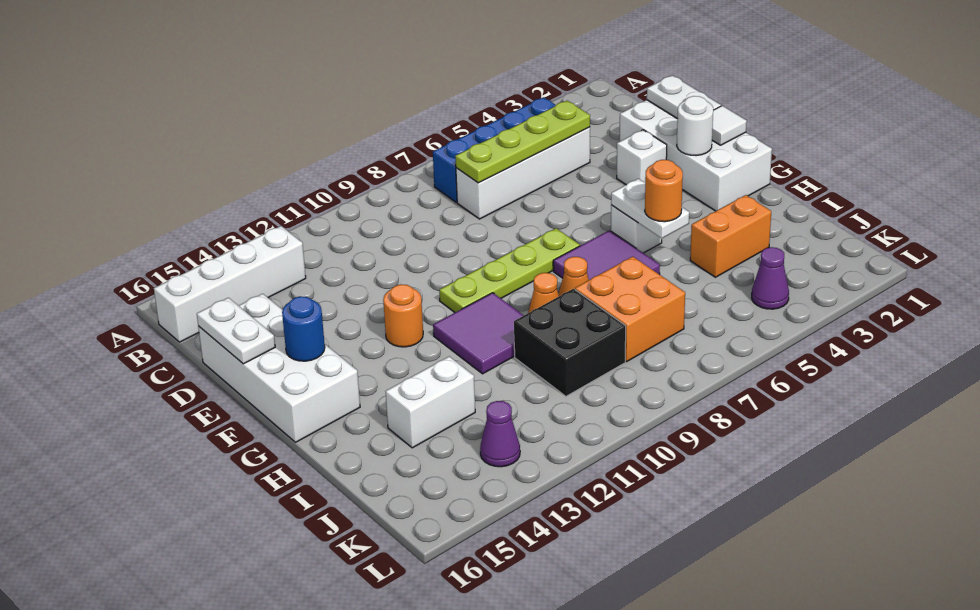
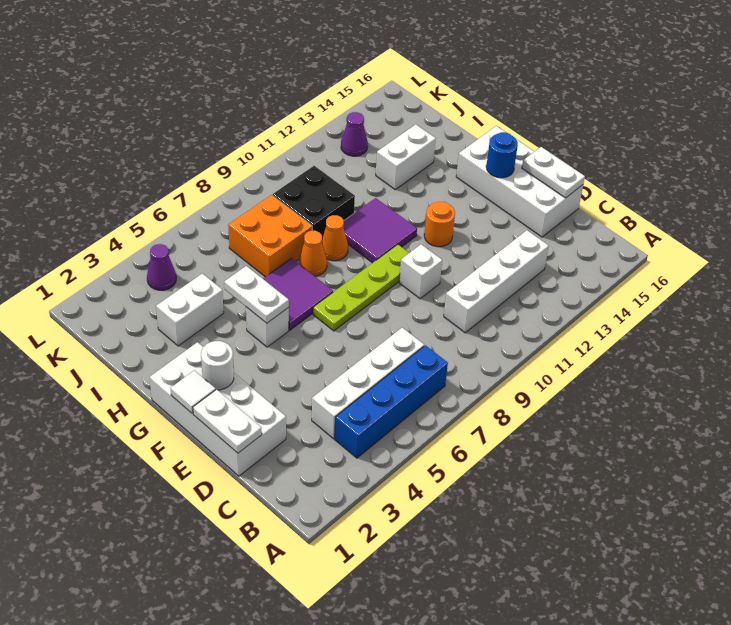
white brick B13:B16 level 1 -> white brick C10:C13 level 1
lime plate C4:C7 level 2 -> none
white brick E3 level 1 -> white brick E10 level 1
orange round brick H5 level 3 -> none
orange brick I3:I4 level 1 -> white brick I3:I4 level 1

